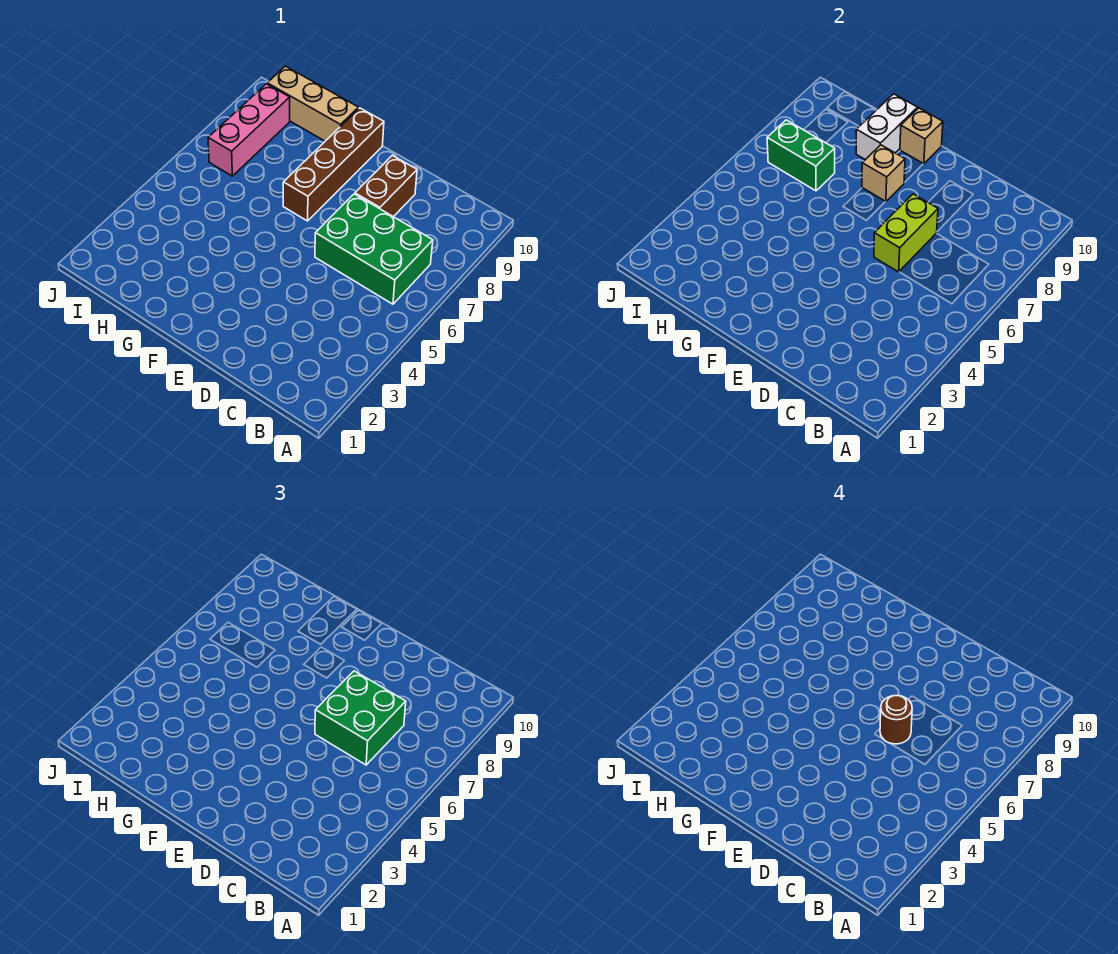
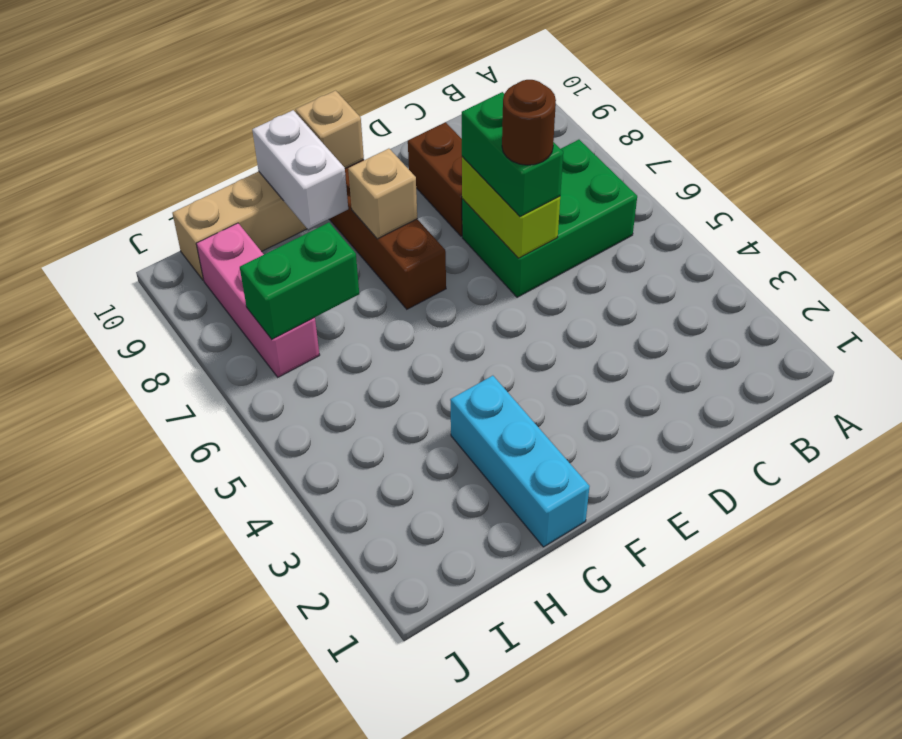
green brick C6:D7 level 3 -> green brick D6:D7 level 3
none -> cyan brick G1:G3 level 1

